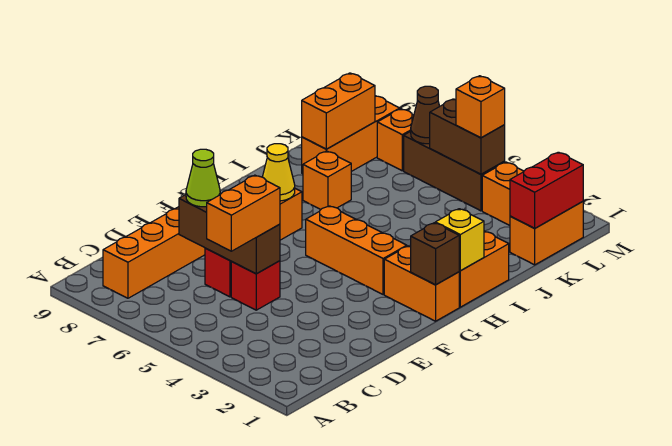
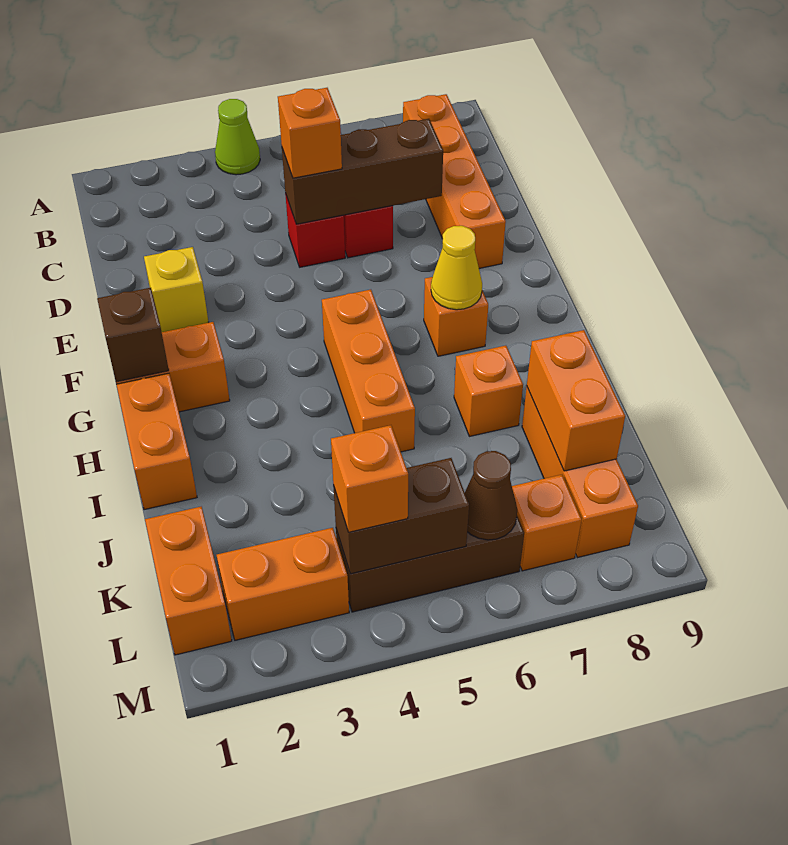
orange brick C5:D5 level 3 -> orange brick D5 level 3
lime cone D7 level 3 -> lime cone A4 level 1
orange brick G3:G5 level 1 -> orange brick G5:I5 level 1
yellow brick H1 level 2 -> yellow brick E2 level 1
red brick K1:L1 level 2 -> none

